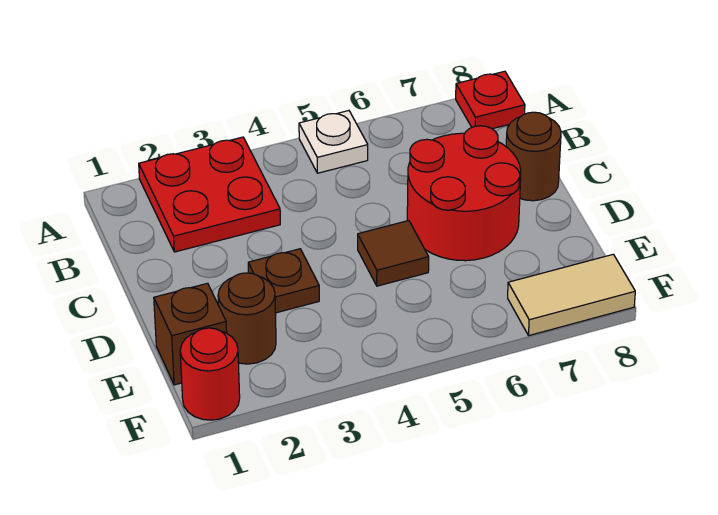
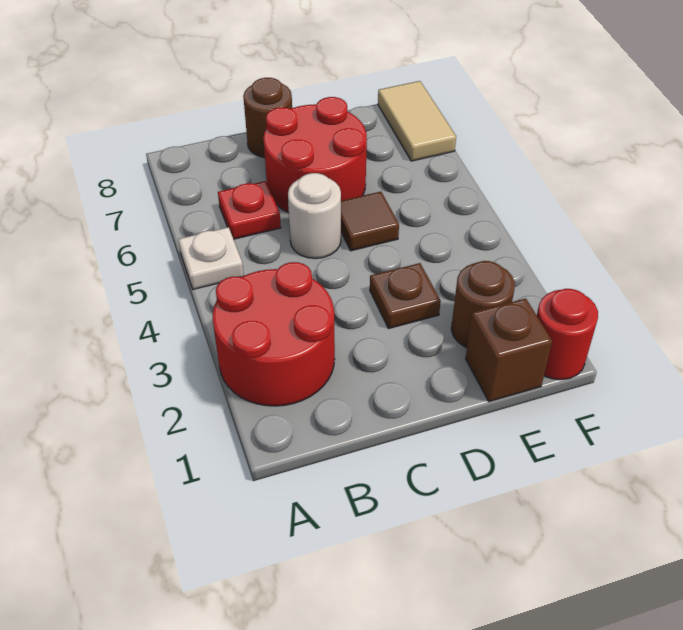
red plate A2:B3 level 1 -> red round brick A2:B3 level 1
red plate A8 level 1 -> red plate B6 level 1
none -> white round brick C5 level 1

